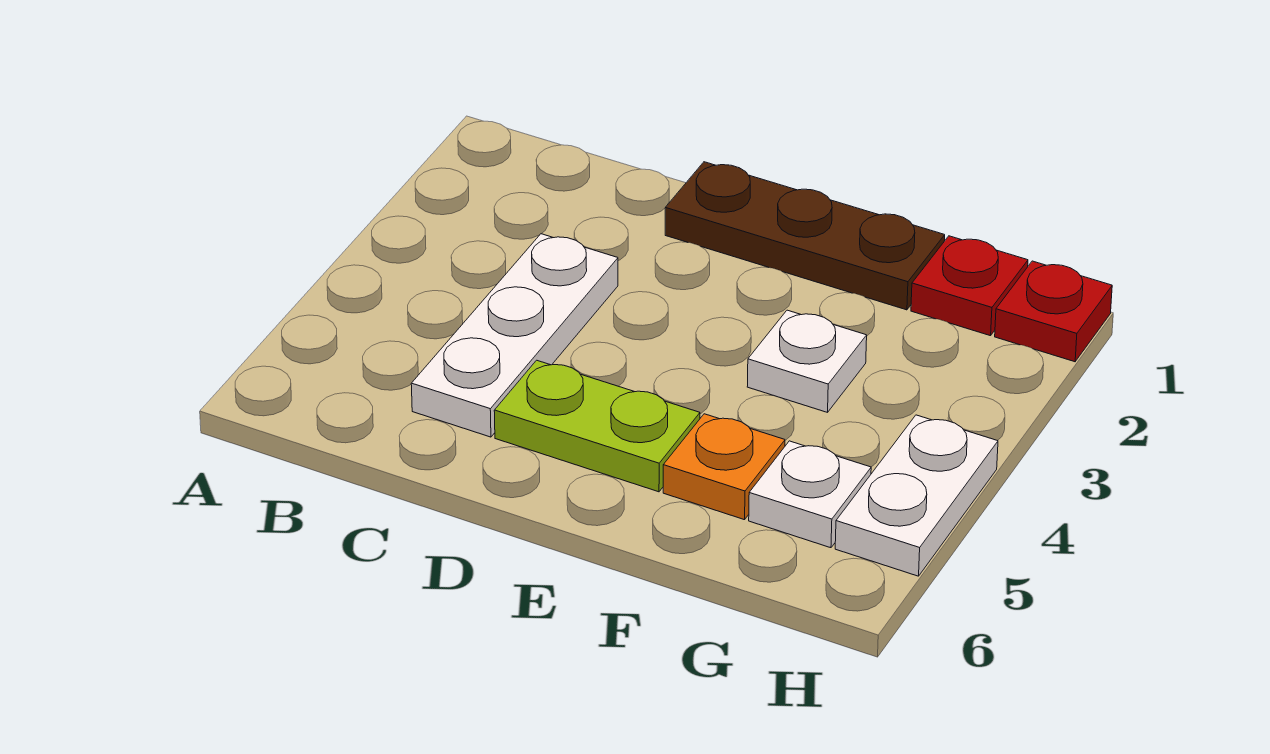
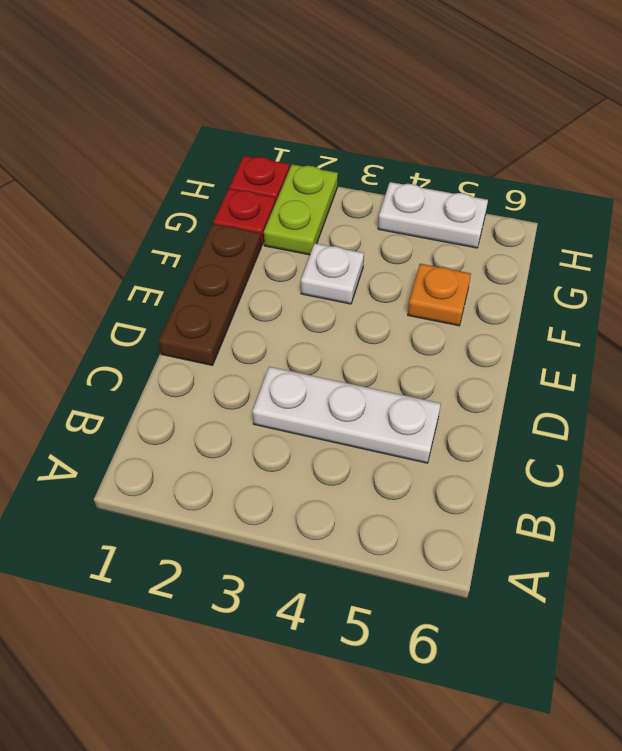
lime plate D5:E5 level 1 -> lime plate G2:H2 level 1
white plate G5 level 1 -> none

